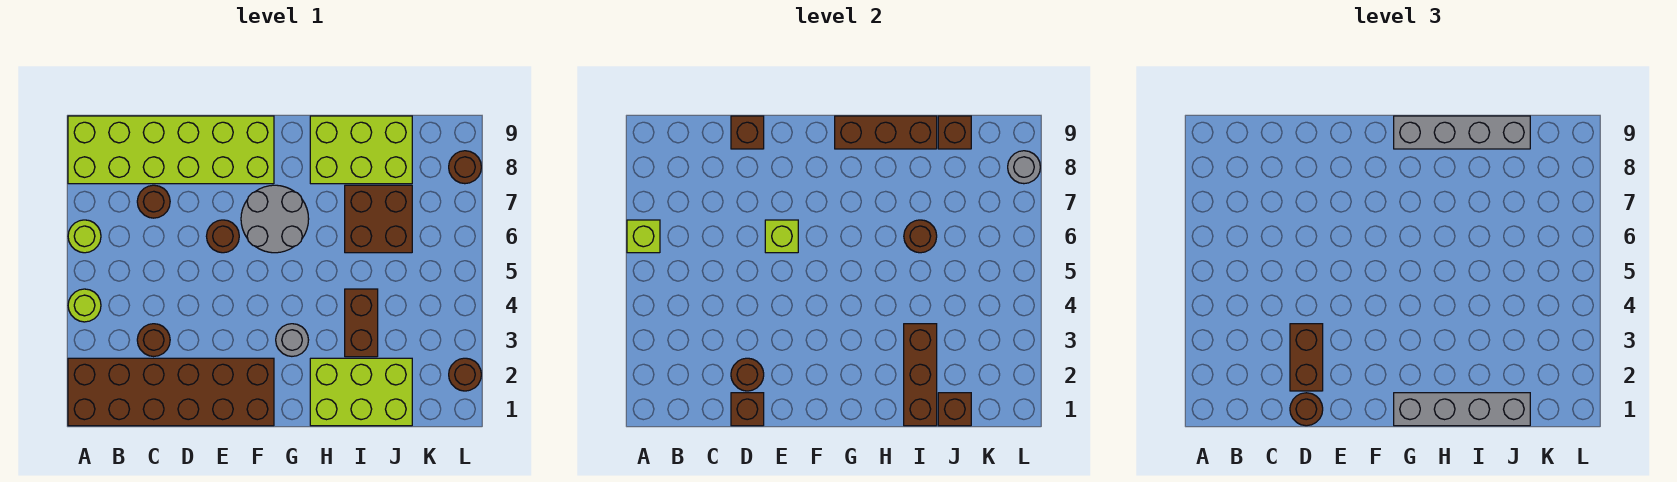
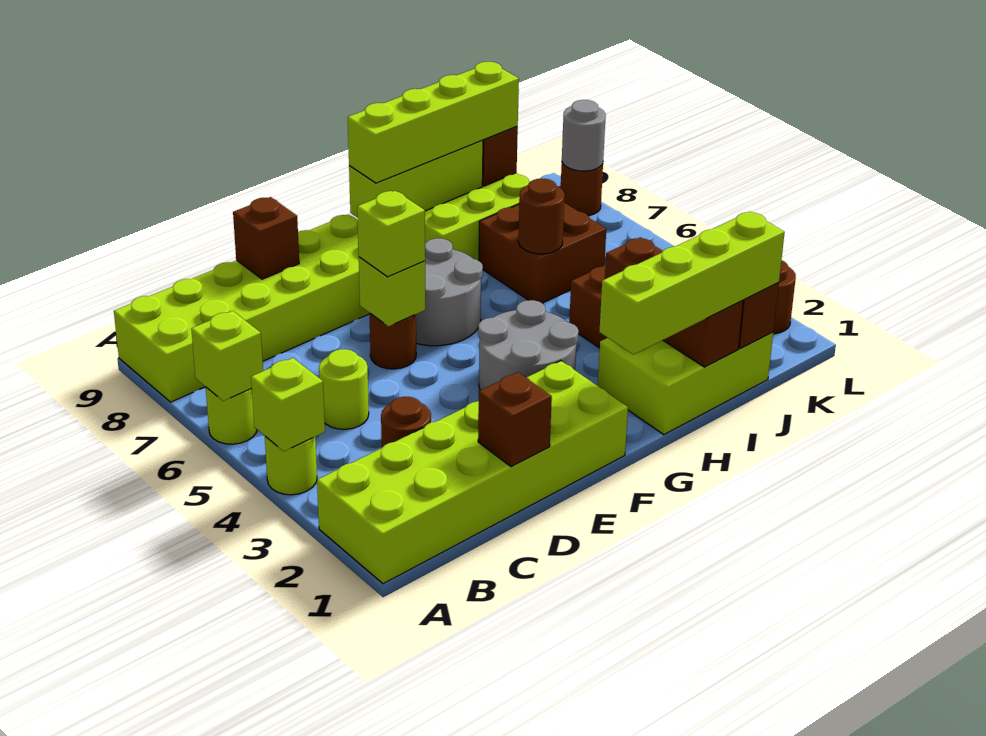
brown brick A1:F2 level 1 -> lime brick A1:F2 level 1
none -> lime brick A4 level 2
none -> lime round brick C5 level 1
brown round brick C7 level 1 -> none
brown round brick D1 level 3 -> none
brown round brick D2 level 2 -> none
brown brick D2:D3 level 3 -> none
none -> lime brick E6 level 3
grey brick G1:J1 level 3 -> lime brick G1:J1 level 3
grey round brick G3 level 1 -> grey round brick F3:G4 level 1
brown brick G9:I9 level 2 -> lime brick G9:I9 level 2
grey brick G9:J9 level 3 -> lime brick G9:J9 level 3

